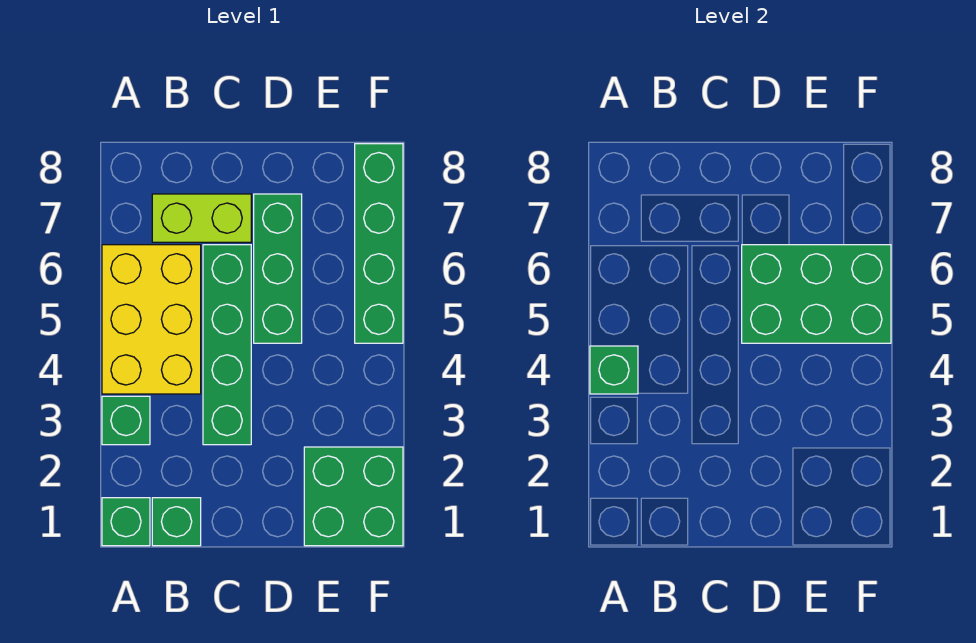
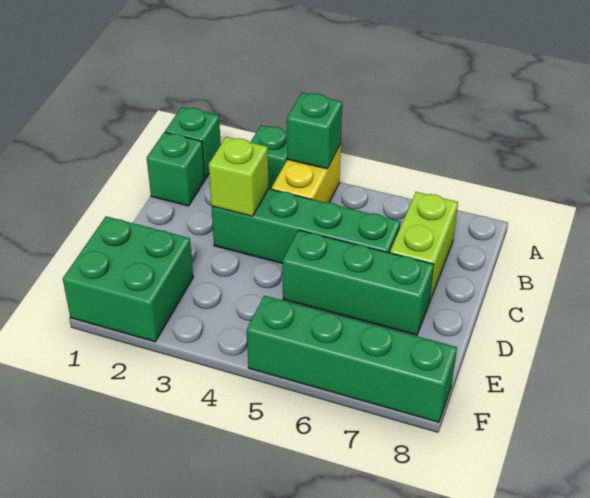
yellow brick A4:B6 level 1 -> yellow brick A4:B4 level 1
none -> lime brick C3 level 2
green brick D5:F6 level 2 -> none

